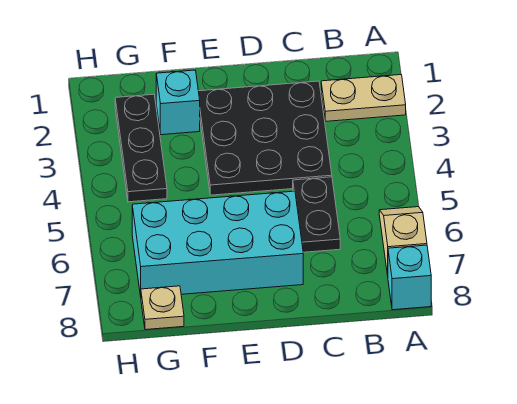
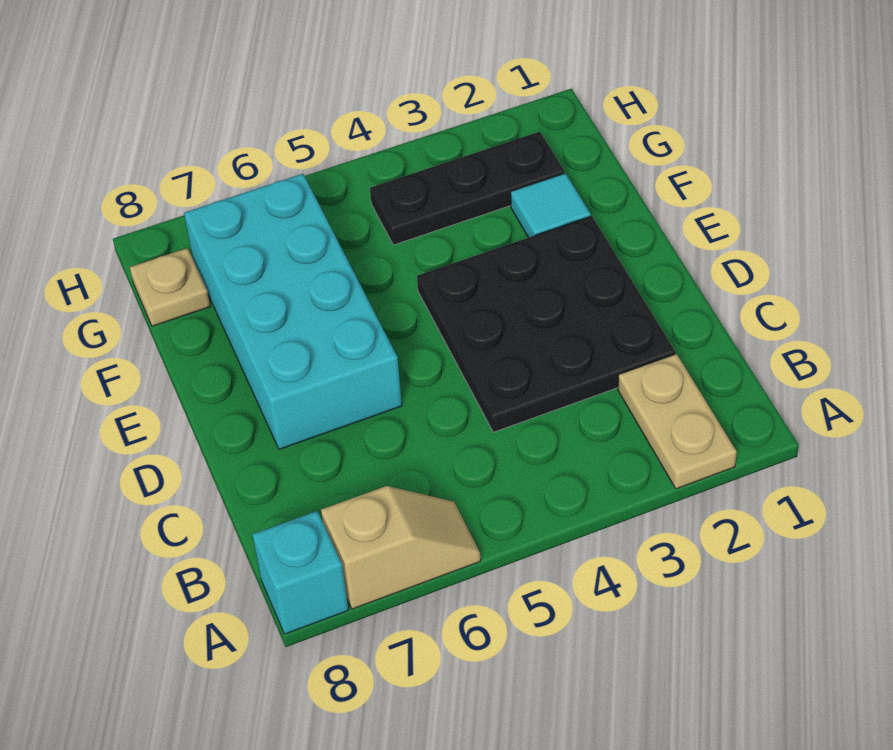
black plate C5:C6 level 1 -> none
cyan brick F2 level 1 -> cyan tile F2 level 1

